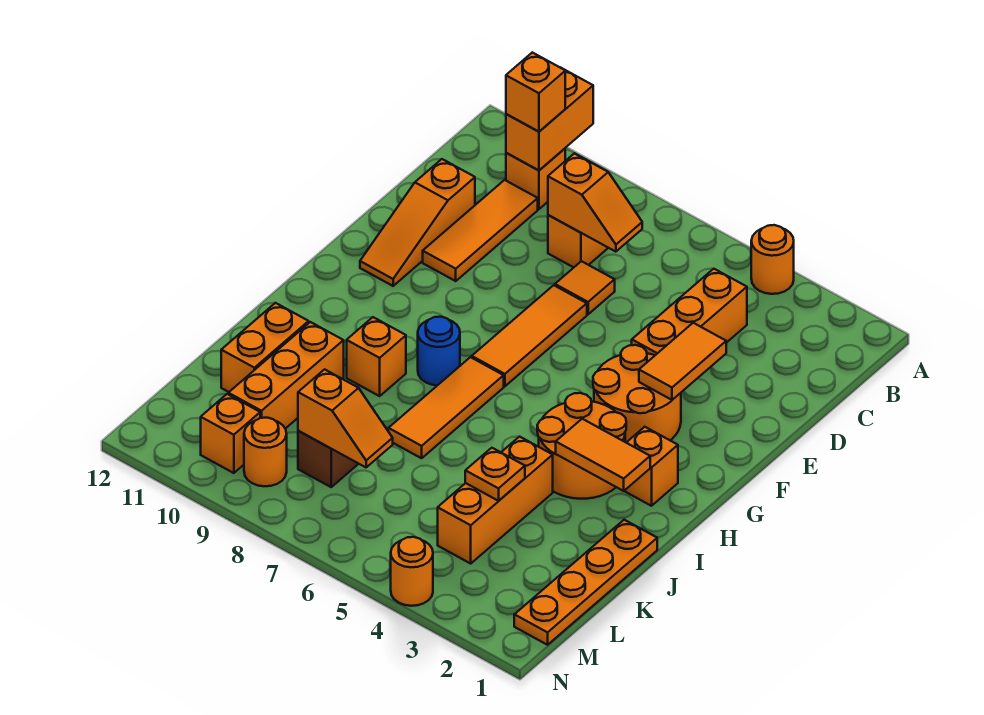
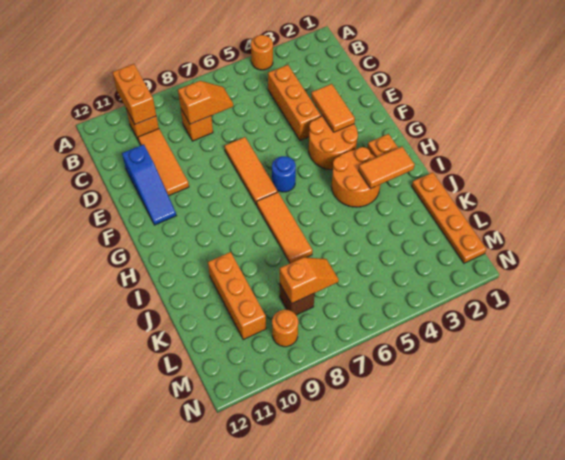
orange brick B10 level 3 -> none
orange tile D7 level 1 -> none
orange slope D11:F11 level 1 top D -> blue slope D11:F11 level 1 top D
blue round brick H8 level 1 -> blue round brick G6 level 1
orange brick I9 level 1 -> none
orange brick J4:L4 level 1 -> none
orange brick J11:K11 level 1 -> none
orange plate K4 level 2 -> none
orange brick M10 level 1 -> none
orange round brick N4 level 1 -> none

